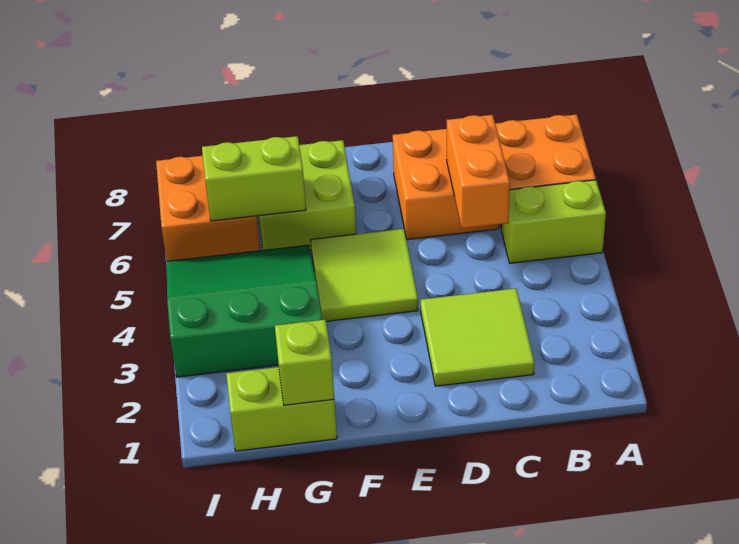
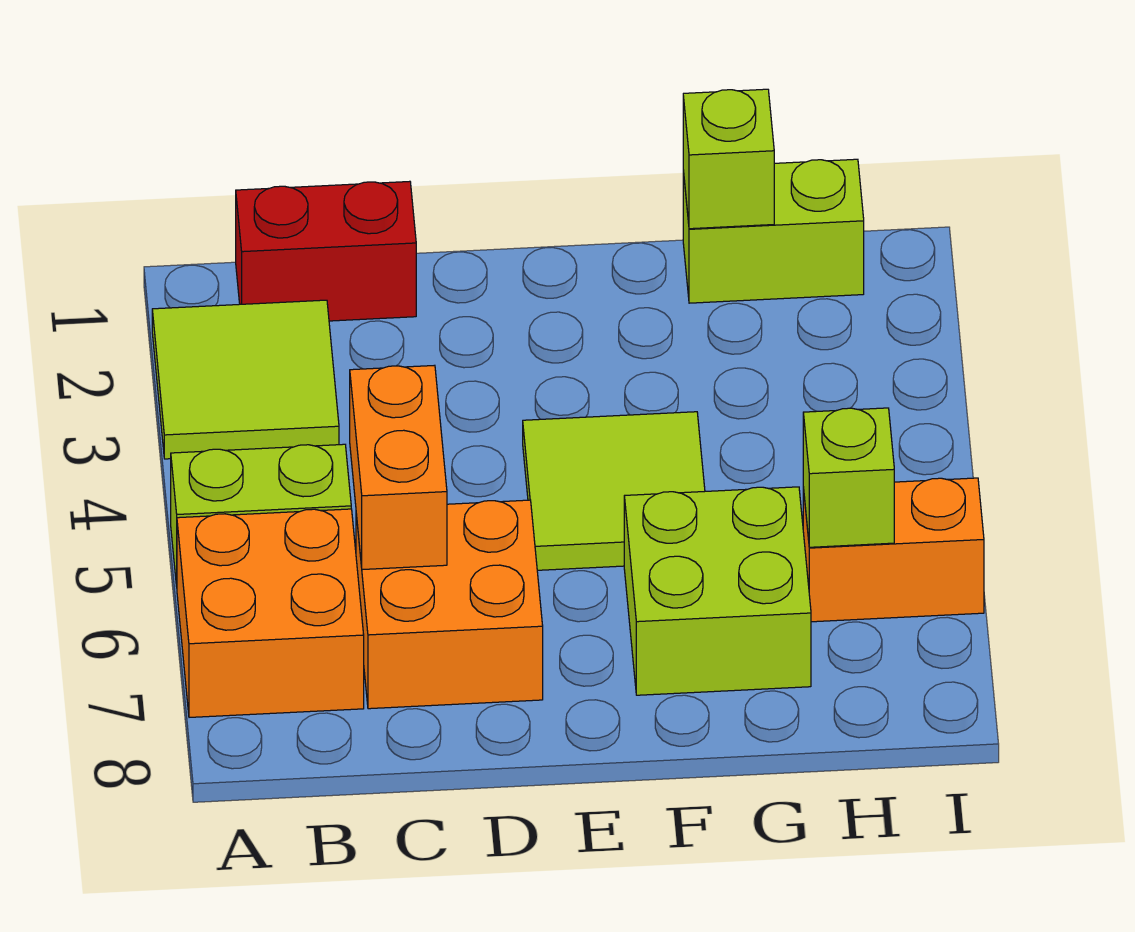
none -> red brick B1:C1 level 1
lime tile C2:D3 level 1 -> lime tile A2:B3 level 1
green slope G3:I5 level 1 top 3 -> none
lime brick G6:H6 level 2 -> lime brick H6 level 2
orange brick H6:I7 level 1 -> orange brick H6:I6 level 1

